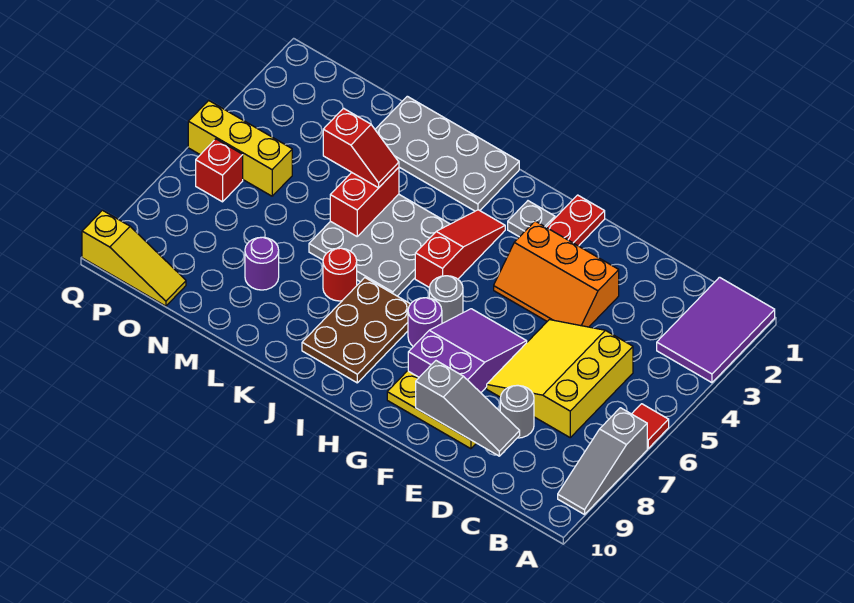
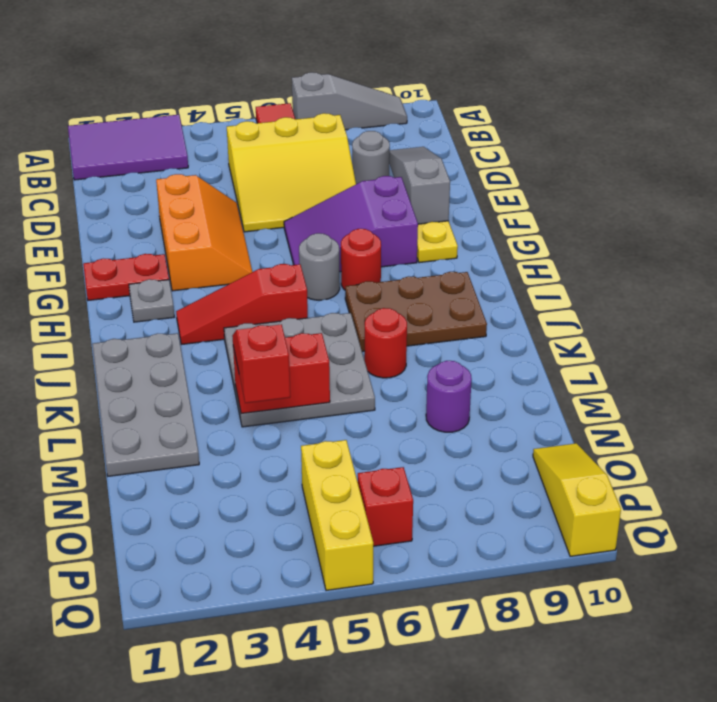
purple round brick H7 level 1 -> red round brick H7 level 1

